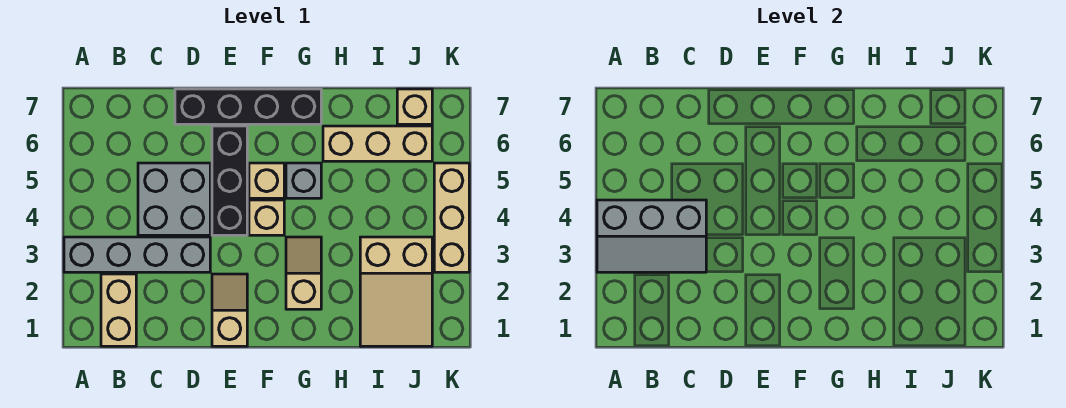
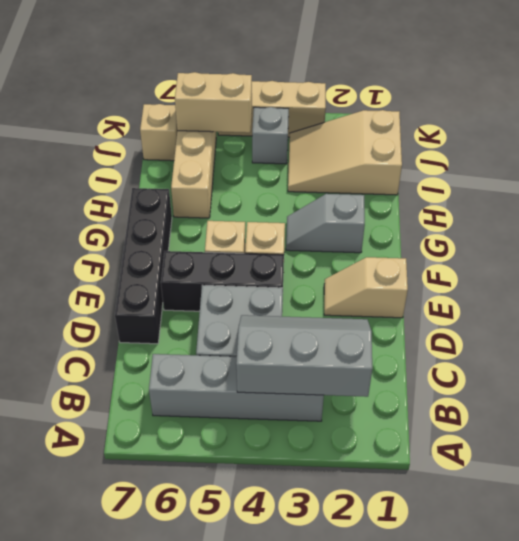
grey brick A3:D3 level 1 -> grey brick B3:B6 level 1
grey slope A3:C4 level 2 top 4 -> grey slope B2:C4 level 2 top B
tan brick B1:B2 level 1 -> tan brick J5:J6 level 2
tan slope G2:G3 level 1 top 2 -> grey slope G2:G3 level 1 top 2
grey brick G5 level 1 -> grey brick J4 level 1
tan slope I1:J3 level 1 top 3 -> tan slope I1:J3 level 1 top 1

